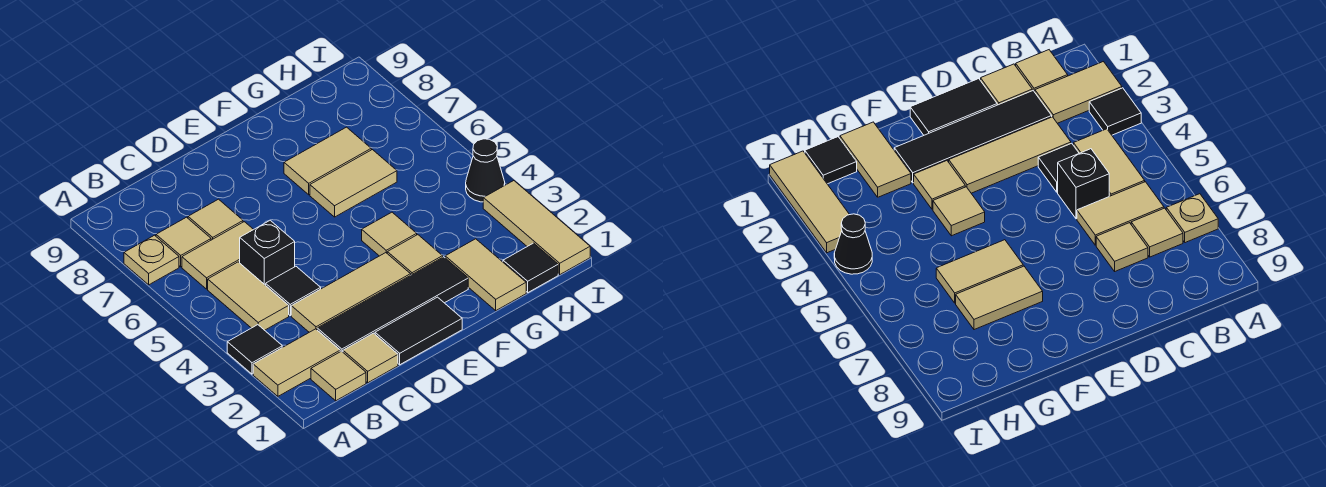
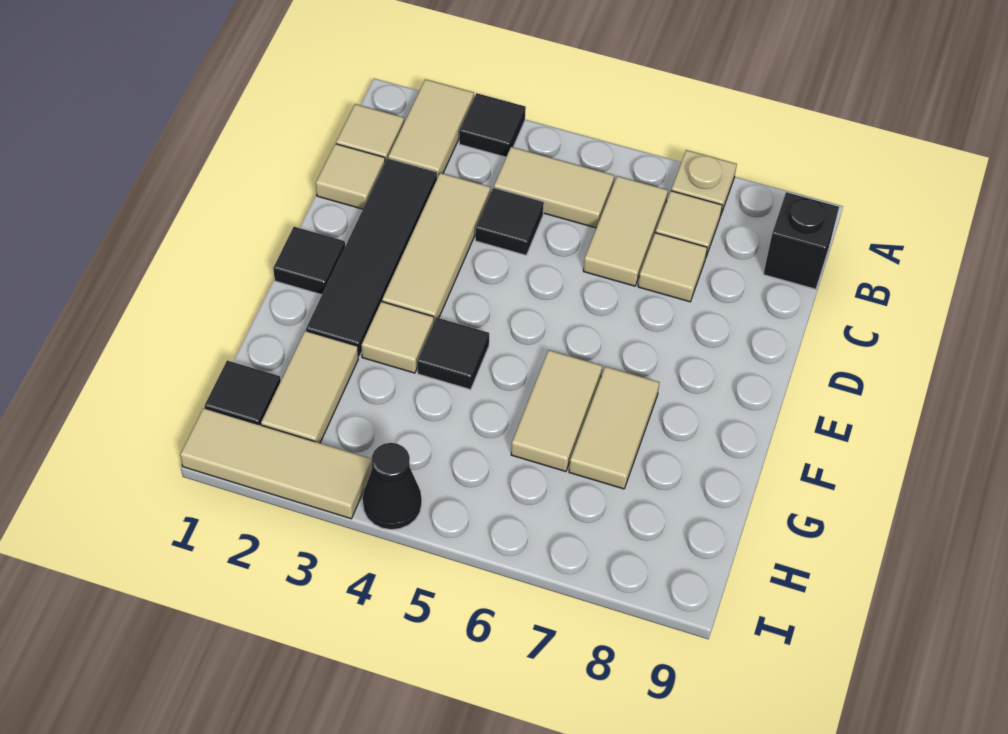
black brick C5 level 1 -> black brick B9 level 1
black tile D1:E1 level 1 -> black tile E1 level 1
tan tile F4 level 1 -> black tile F4 level 1
tan tile G1:G2 level 1 -> tan tile G2:H2 level 1

